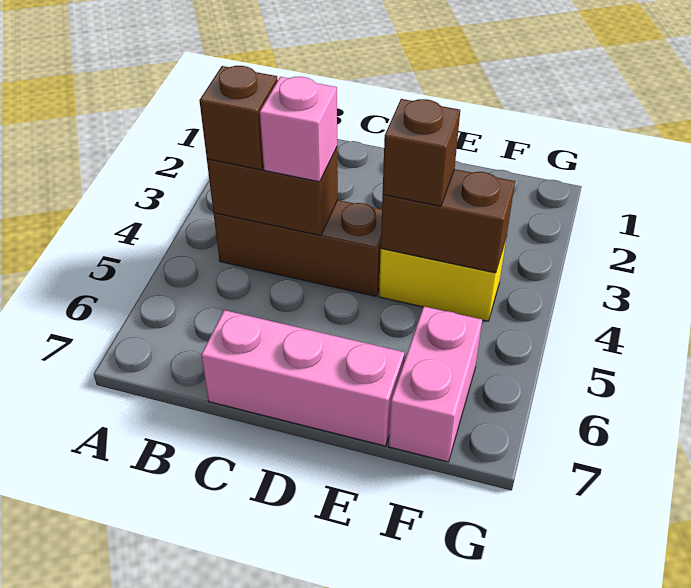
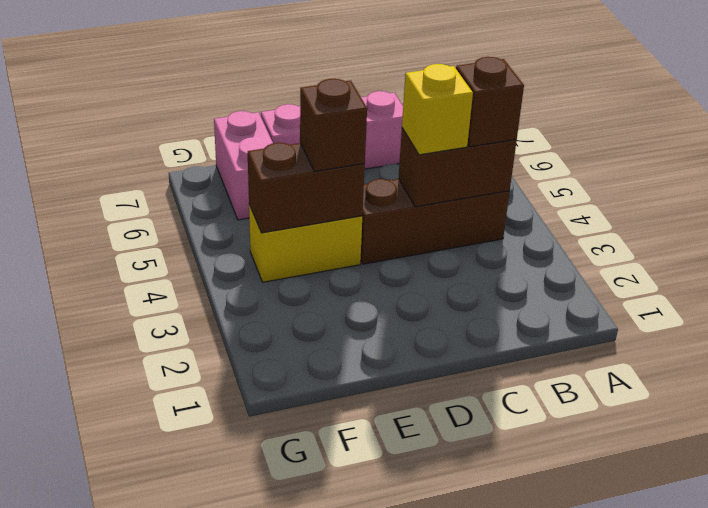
pink brick C4 level 3 -> yellow brick C4 level 3

